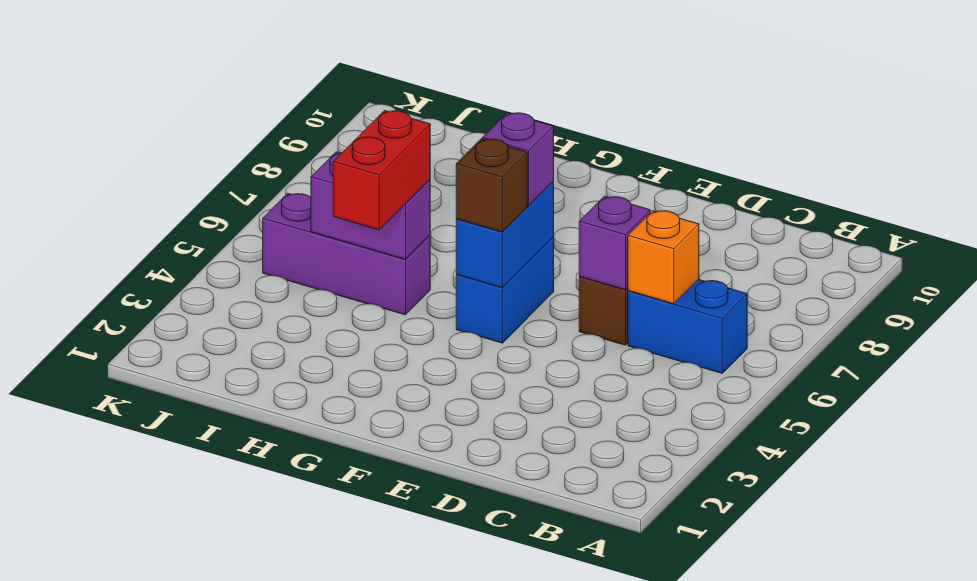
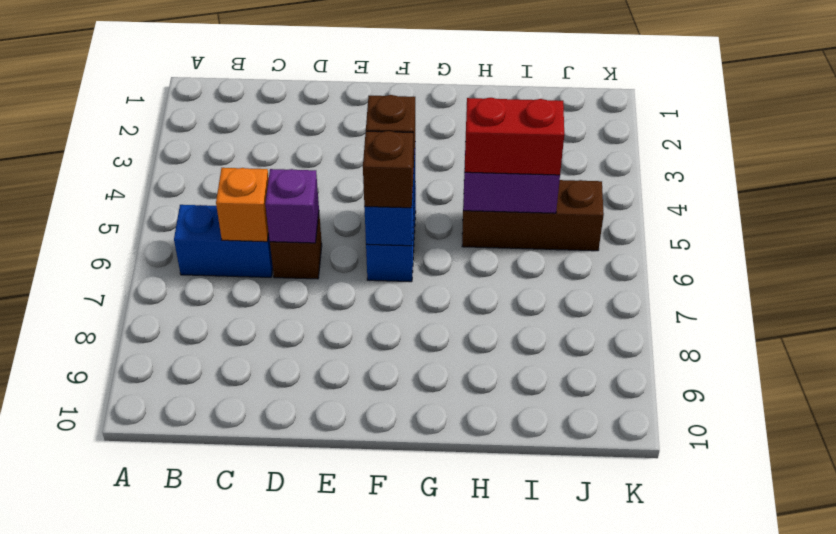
purple brick F6 level 3 -> brown brick F6 level 3
red brick H4:H5 level 3 -> red brick H5:I5 level 3
purple brick H5:J5 level 1 -> brown brick H5:J5 level 1

